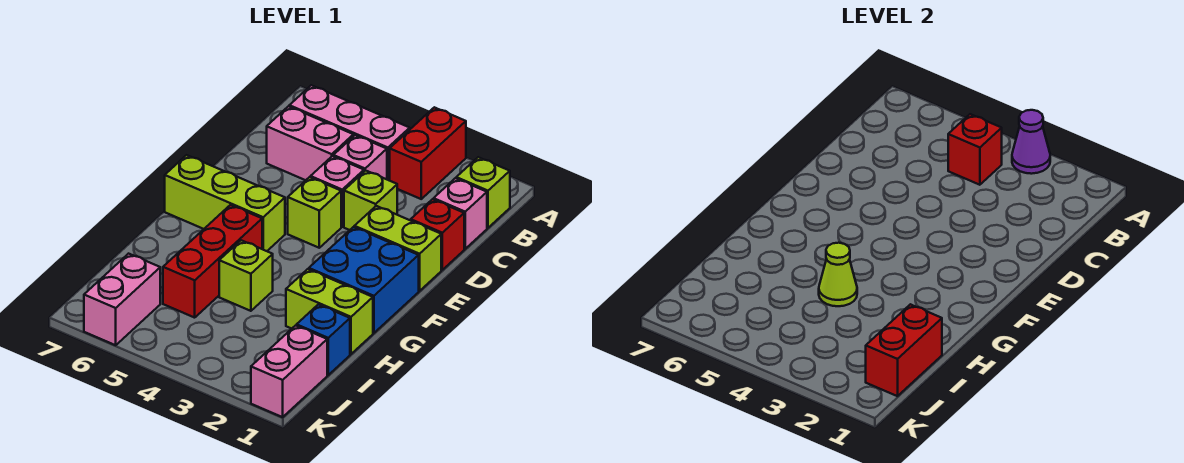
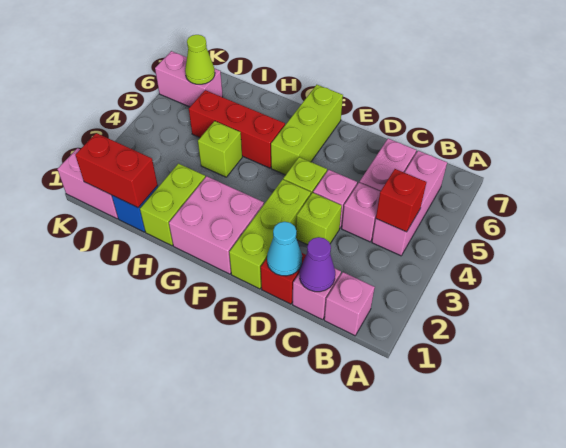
red brick A3:B3 level 1 -> none
purple cone A3 level 2 -> purple cone C1 level 2
lime brick B1 level 1 -> pink brick B1 level 1
none -> cyan cone D1 level 2
lime brick E1:E2 level 1 -> lime brick E1:E3 level 1
blue brick F1:G2 level 1 -> pink brick F1:G2 level 1
lime cone H4 level 2 -> lime cone J6 level 2

